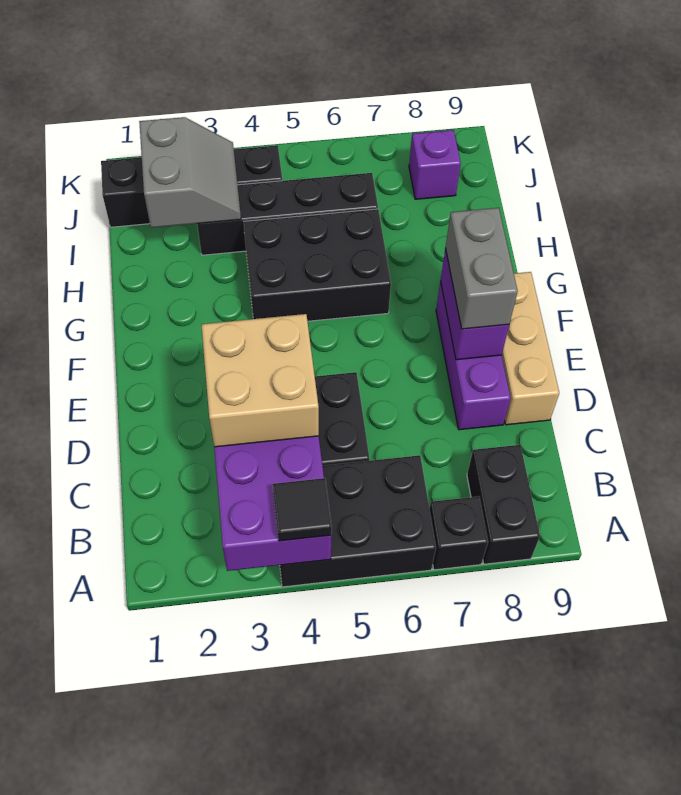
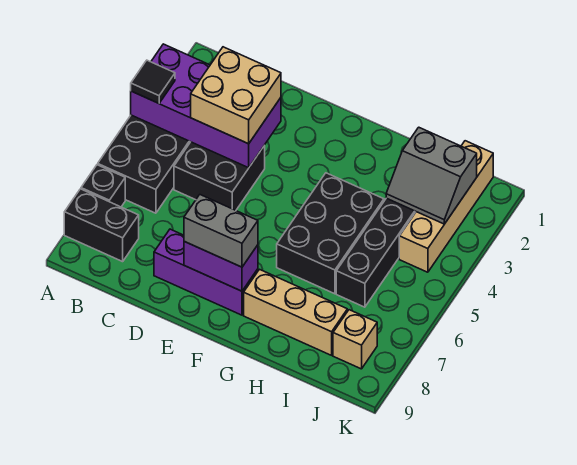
tan brick D9:F9 level 1 -> tan brick G8:I8 level 1
black brick J1:J4 level 1 -> tan brick J1:J4 level 1
purple brick J8 level 1 -> tan brick J8 level 1

